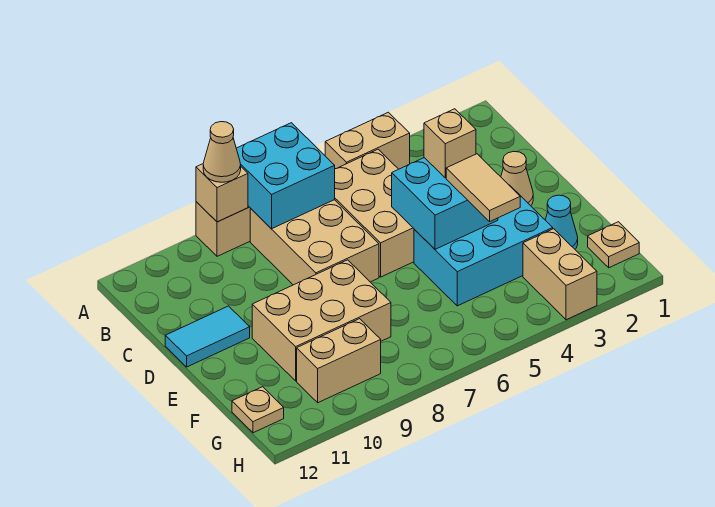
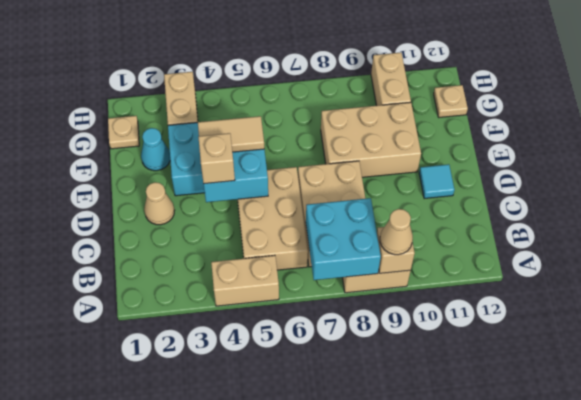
cyan tile D11:D12 level 1 -> cyan tile D11 level 1
tan tile E4:F4 level 3 -> tan tile E4:E5 level 3
tan brick G9:G10 level 1 -> tan brick G10:H10 level 1

